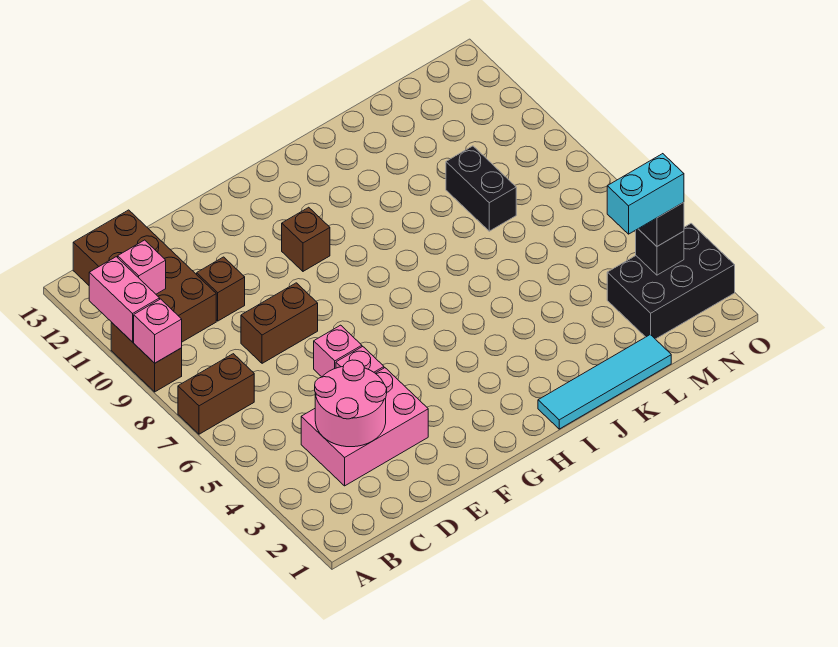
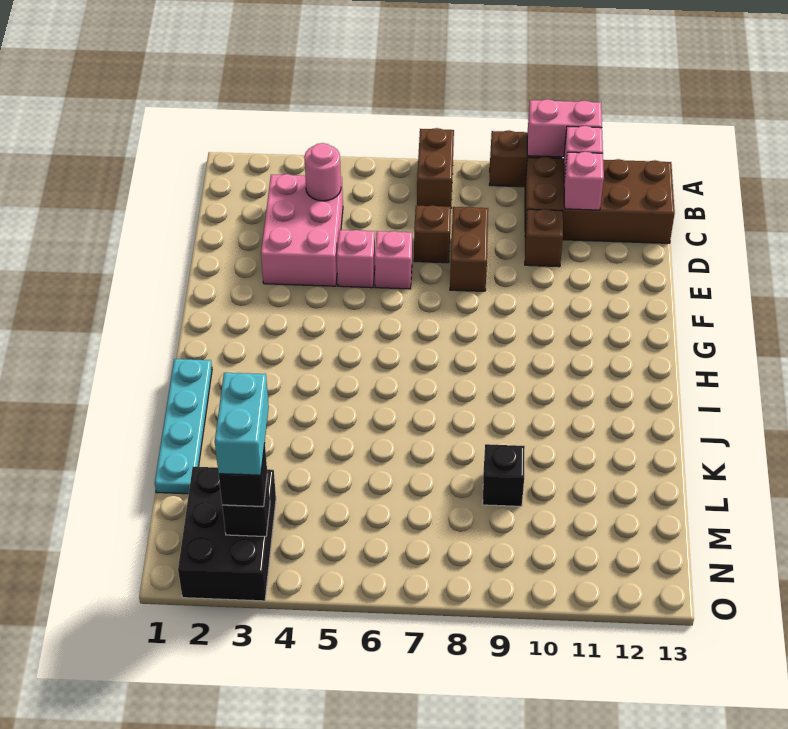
pink brick A9 level 2 -> pink brick C11 level 2
pink round brick C3:D4 level 2 -> pink round brick C4 level 2
brown brick G10 level 1 -> brown brick D7 level 1
cyan tile I1:L1 level 1 -> cyan plate I1:L1 level 1
black brick L8:L9 level 1 -> black brick L9 level 1

